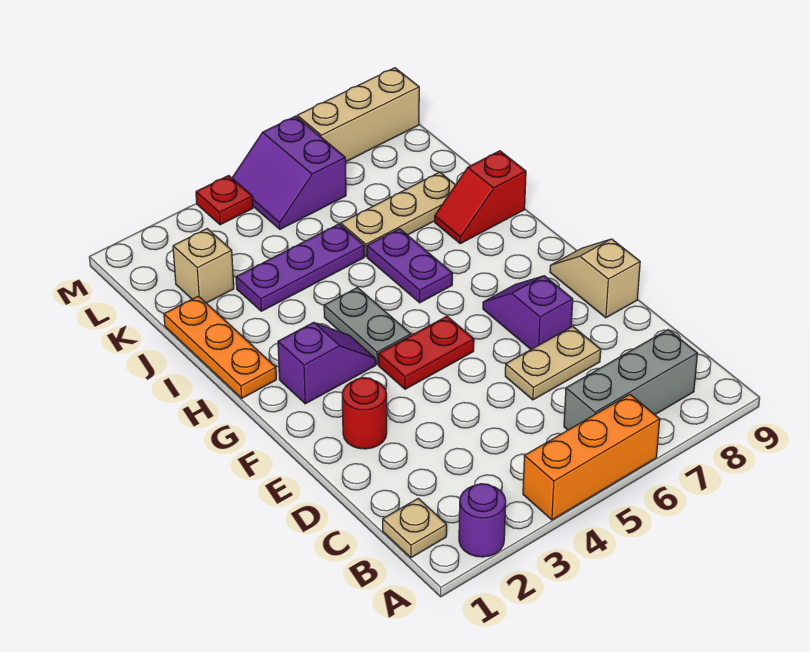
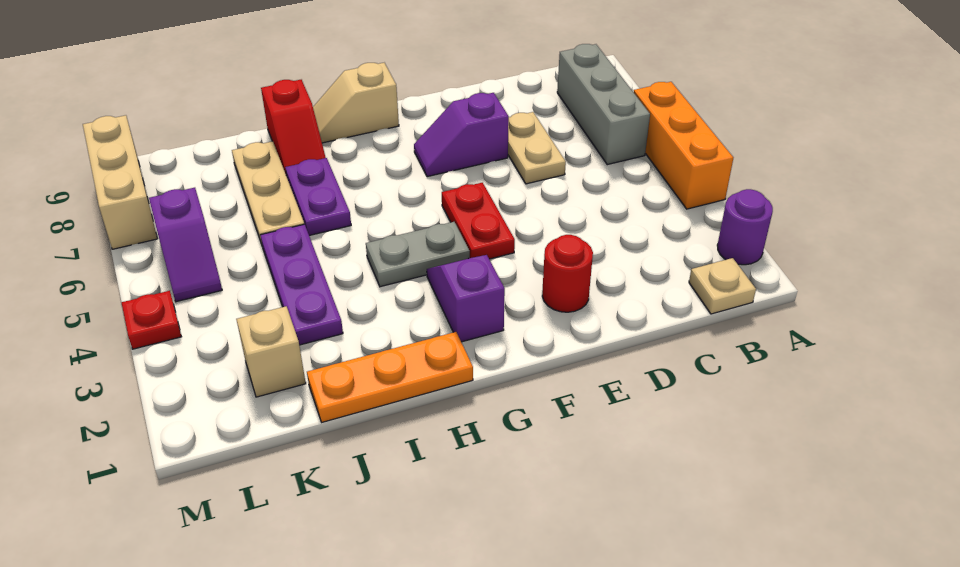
tan slope E9:F9 level 1 top E -> tan slope G9:H9 level 1 top G
purple plate H6:I6 level 1 -> purple plate I6:I7 level 1
purple slope L5:M6 level 1 top 6 -> purple slope L5:L6 level 1 top 6

